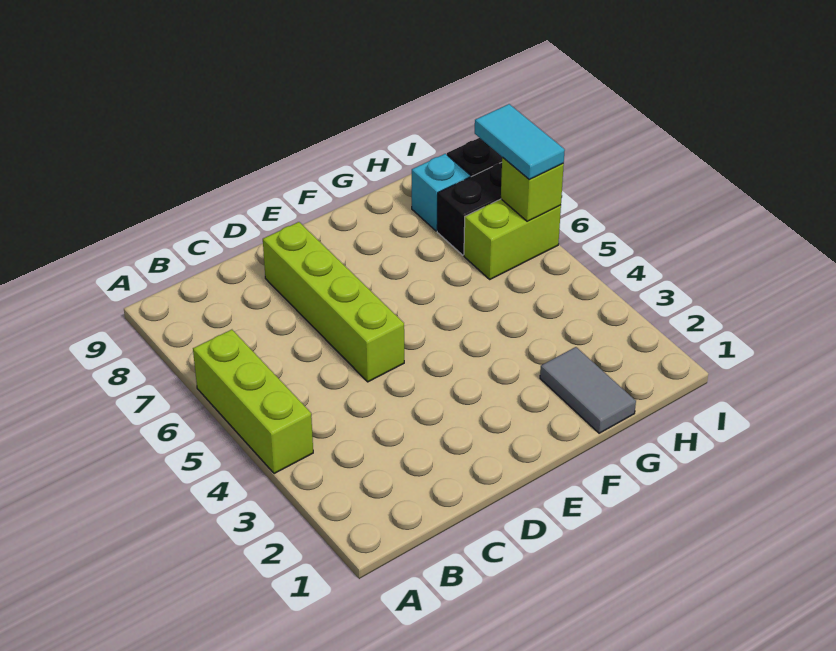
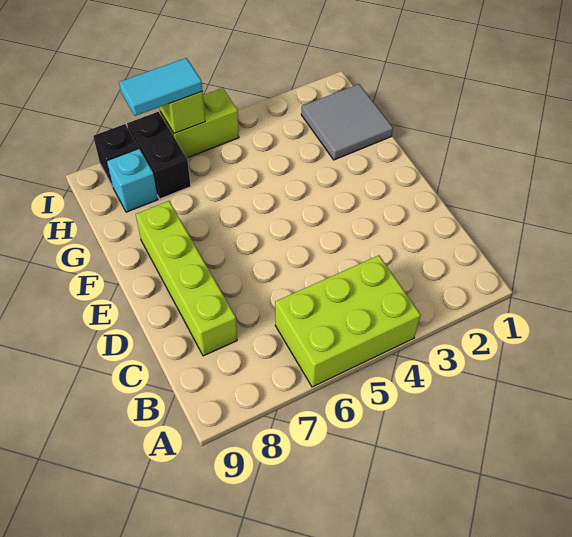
lime brick A4:A6 level 1 -> lime brick A4:B6 level 1
lime brick D5:D8 level 1 -> lime brick C8:F8 level 1
grey tile G1:G2 level 1 -> grey tile G1:H2 level 1
lime brick H6:I6 level 1 -> lime brick I5:I6 level 1

